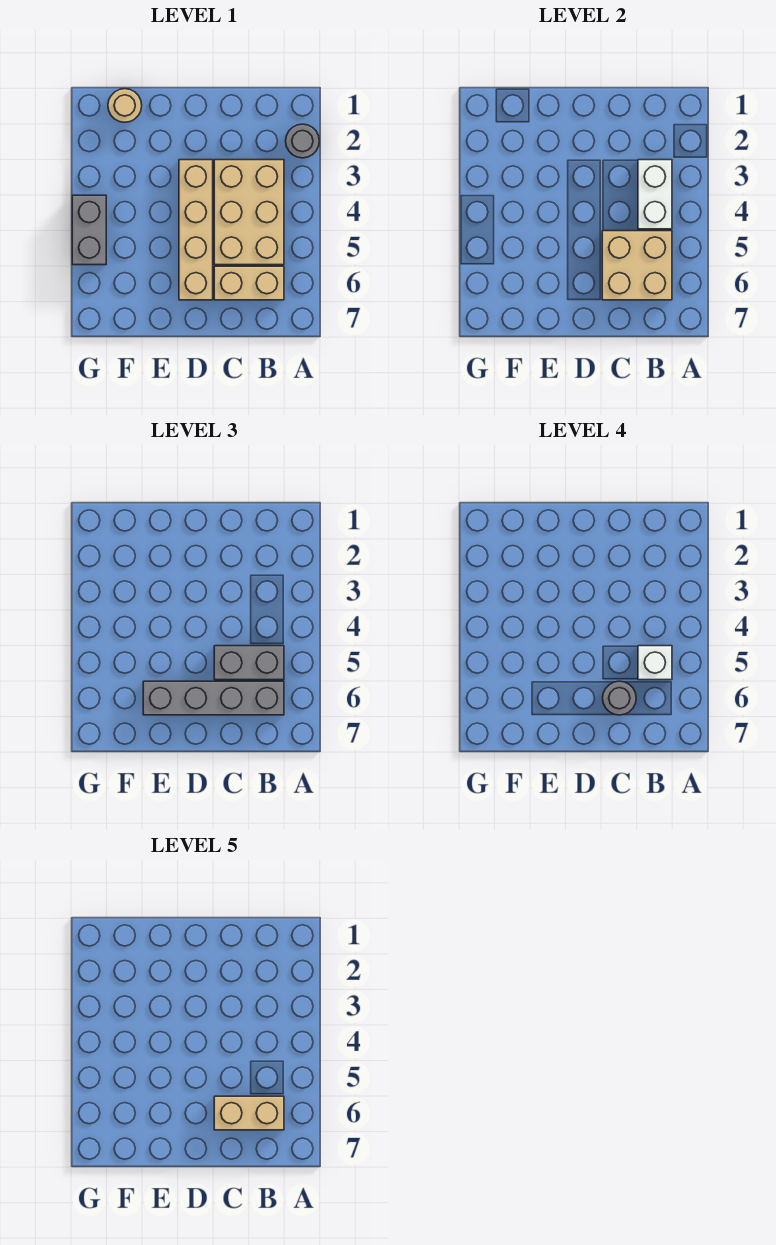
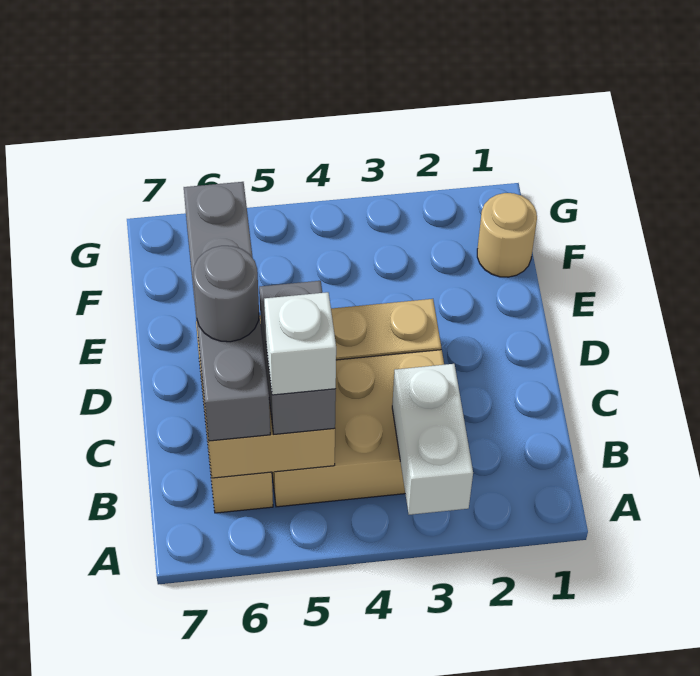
grey round brick A2 level 1 -> none
white brick B3:B4 level 2 -> white brick A3:B3 level 2
tan brick B6:C6 level 5 -> none
grey brick G4:G5 level 1 -> none

